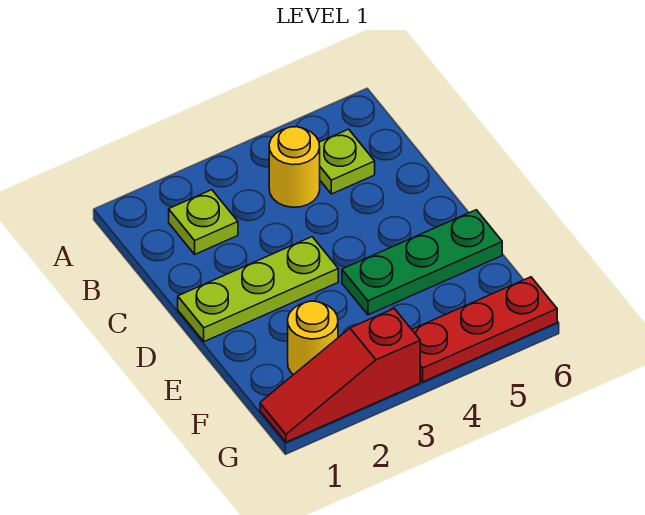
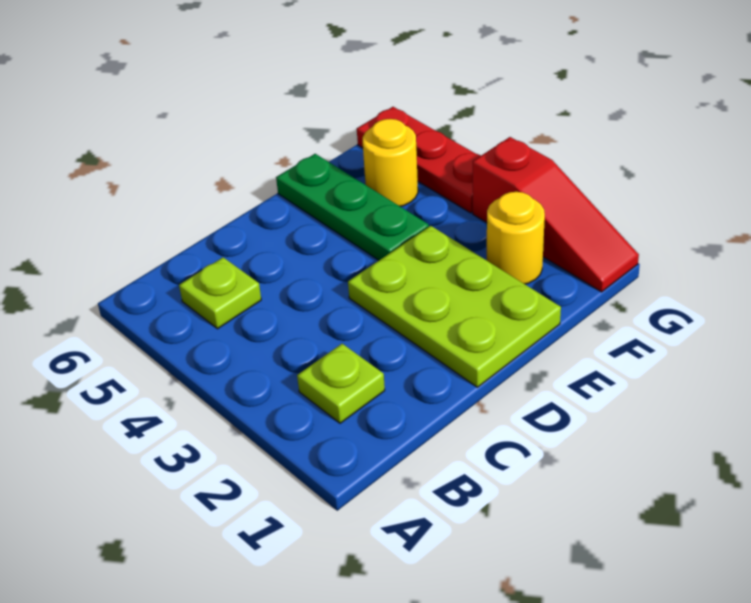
yellow round brick B4 level 1 -> yellow round brick F5 level 1
lime plate D1:D3 level 1 -> lime plate D1:E3 level 1

